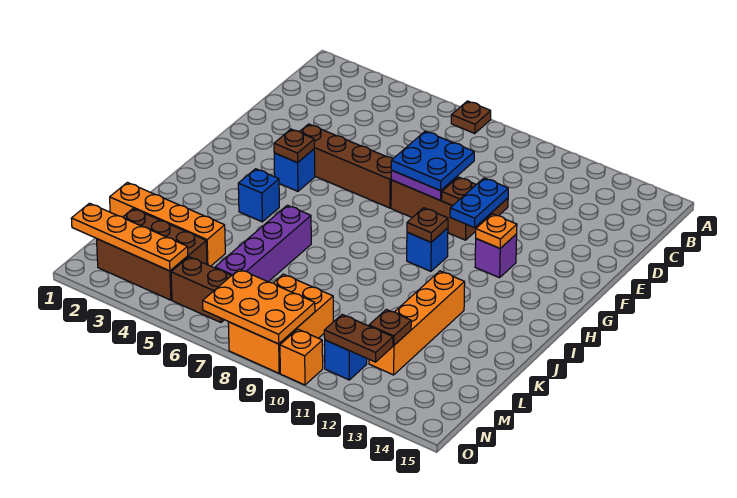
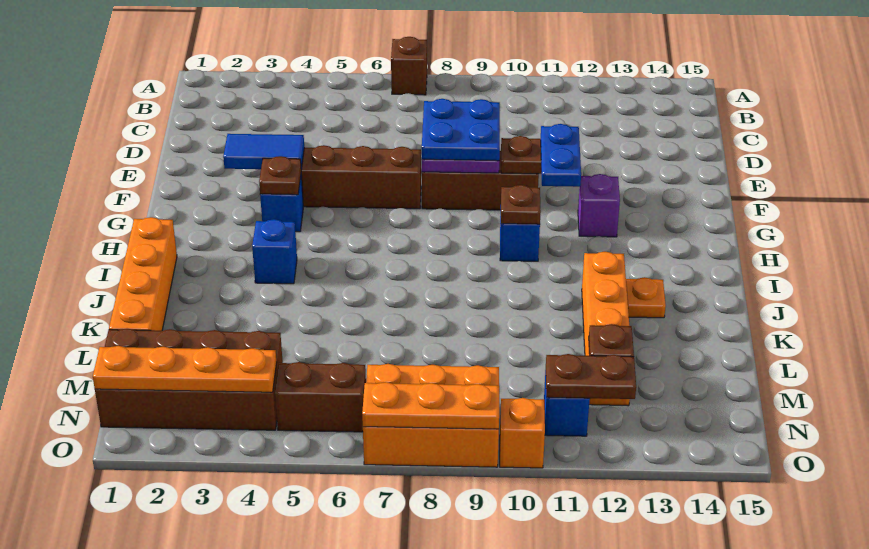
brown plate A7 level 1 -> brown brick A7 level 1
none -> blue tile F3:F4 level 2
orange plate G12 level 2 -> orange plate J13 level 1
purple brick J6:M6 level 1 -> none
orange brick L1:L4 level 1 -> orange brick I1:L1 level 1
brown brick M2:N4 level 1 -> brown brick M1:N4 level 1
orange brick M8:O9 level 1 -> orange brick N7:O9 level 1
orange plate N7:O9 level 2 -> orange plate O7:O9 level 2

